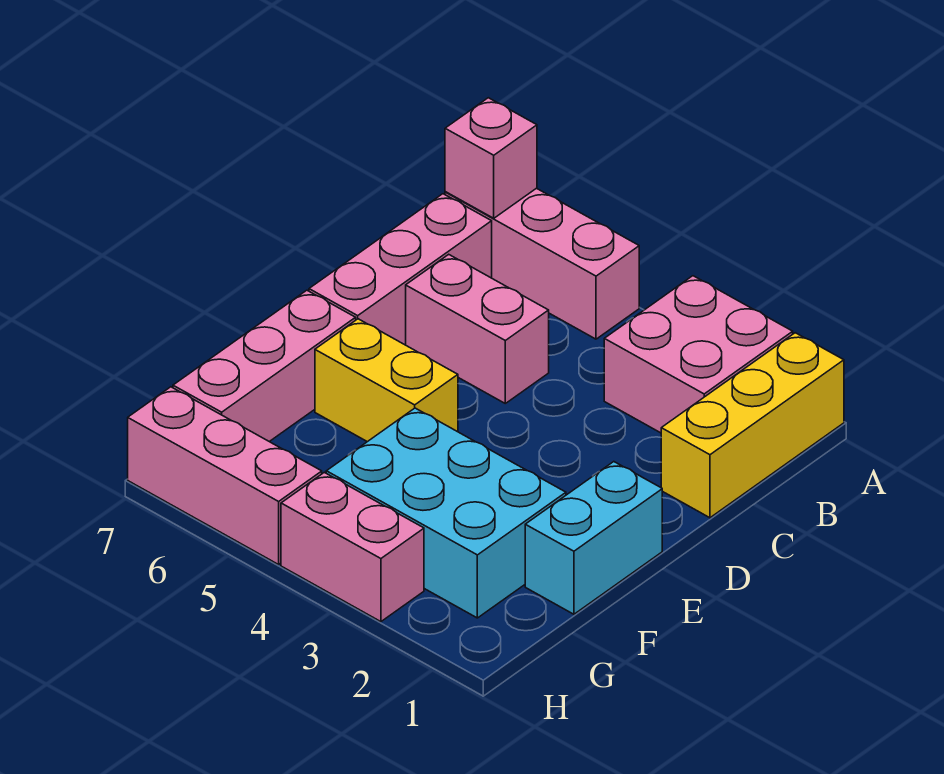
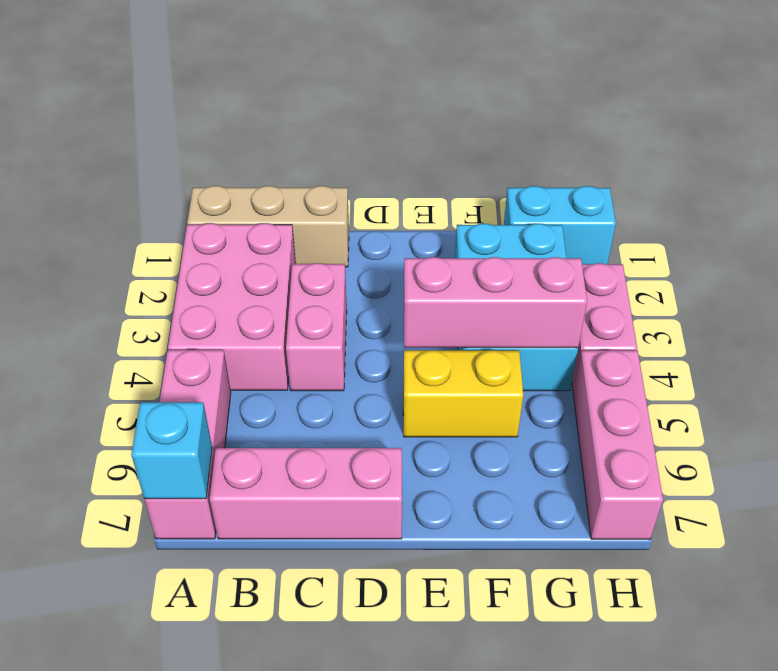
yellow brick A1:C1 level 1 -> tan brick A1:C1 level 1
pink brick A2:B3 level 1 -> pink brick A2:B4 level 1
pink brick A7 level 2 -> cyan brick A7 level 2
pink brick C5:C6 level 1 -> pink brick C3:C4 level 1
cyan brick E1:F1 level 1 -> cyan brick G1:H1 level 1
yellow brick E5:E6 level 1 -> yellow brick E5:F5 level 1
pink brick E7:G7 level 1 -> pink brick E4:G4 level 2

